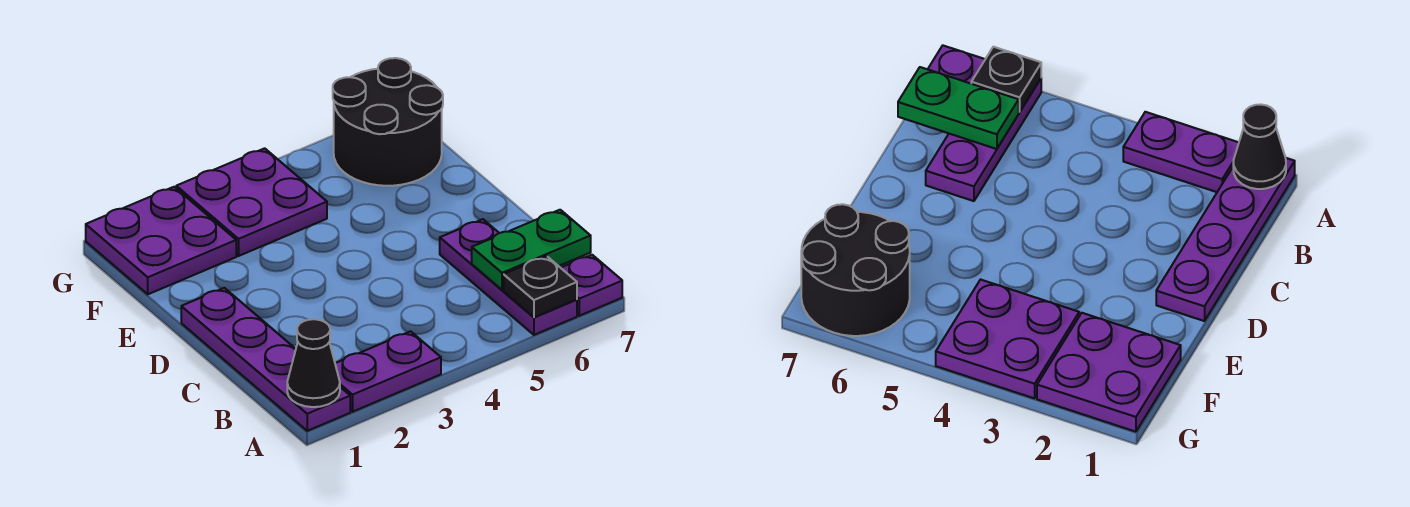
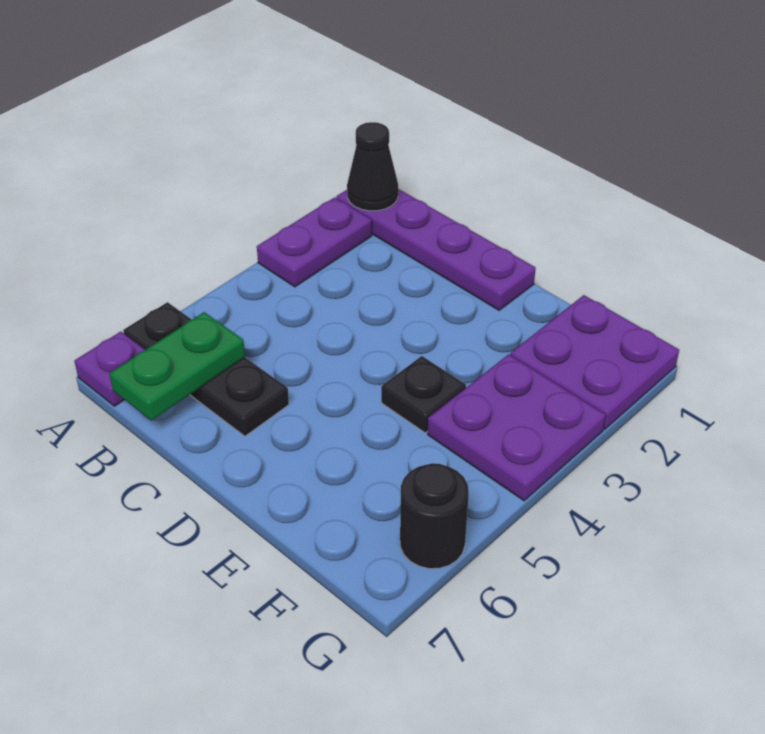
purple plate A6:C6 level 1 -> black plate A6:C6 level 1
black plate A6 level 2 -> black plate E4 level 1
black round brick F6:G7 level 1 -> black round brick G6 level 1

